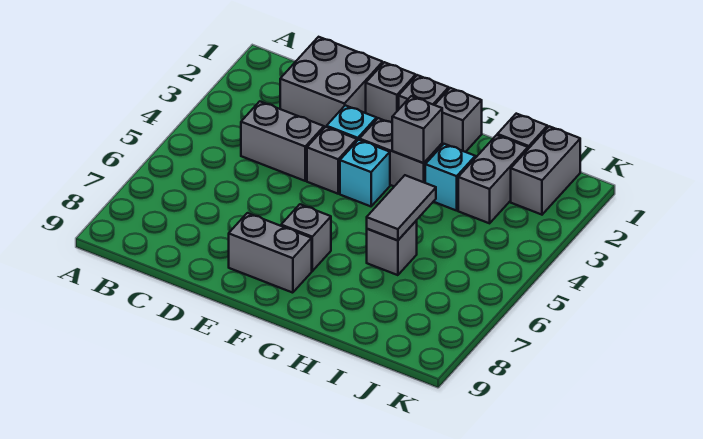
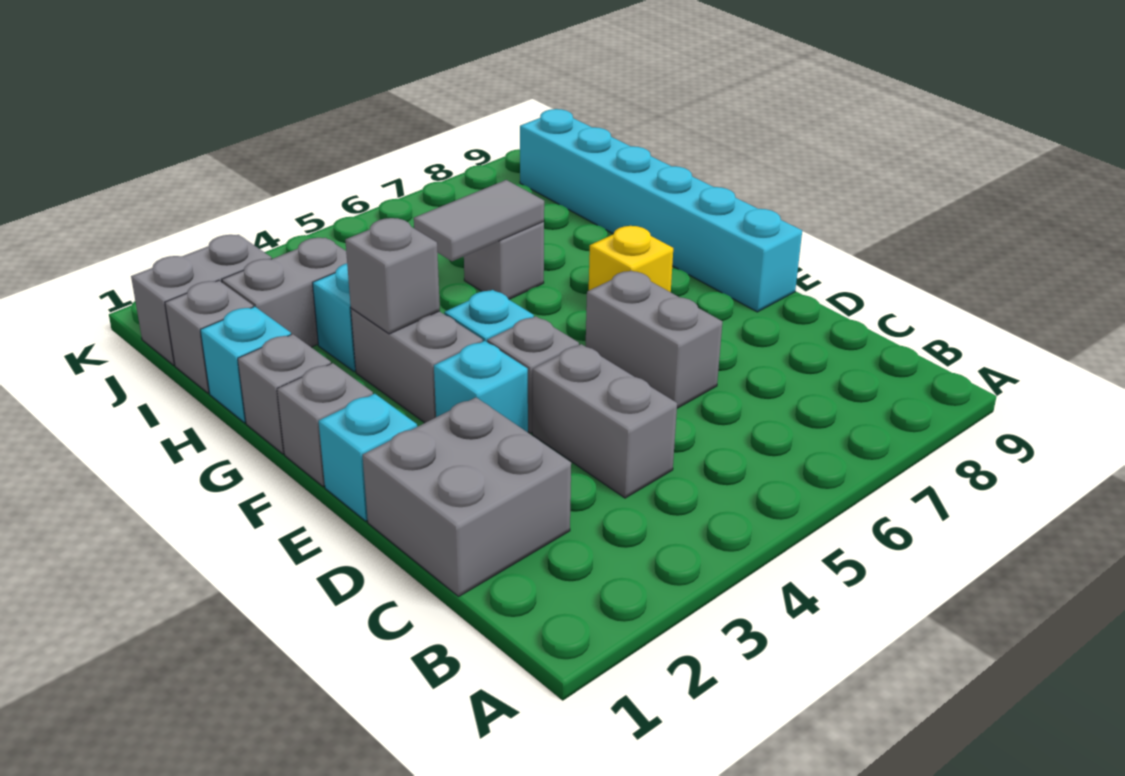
grey brick E1 level 1 -> cyan brick E1 level 1
grey brick E8:F8 level 1 -> grey brick D6:E6 level 1
none -> cyan brick E9:J9 level 1
grey brick F7 level 1 -> yellow brick F7 level 1
none -> cyan brick H1 level 1

